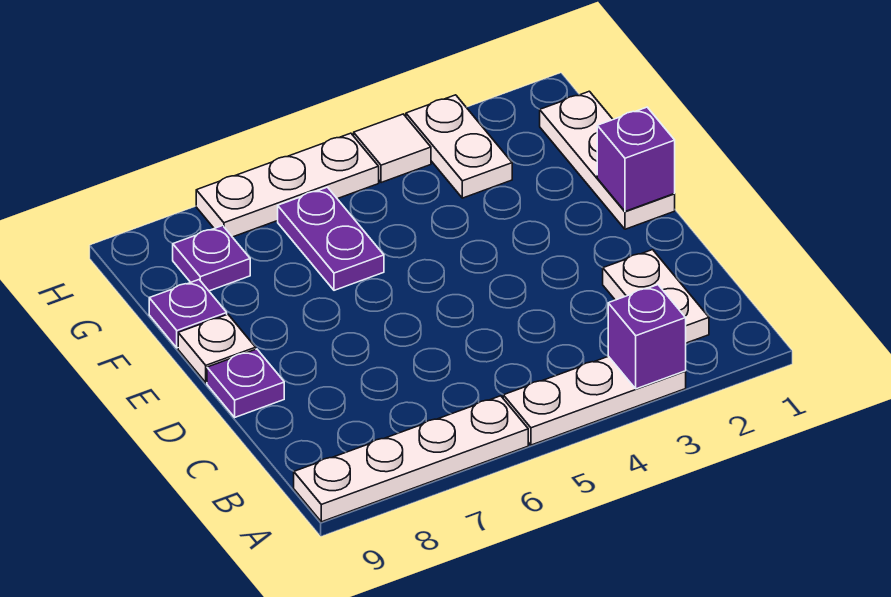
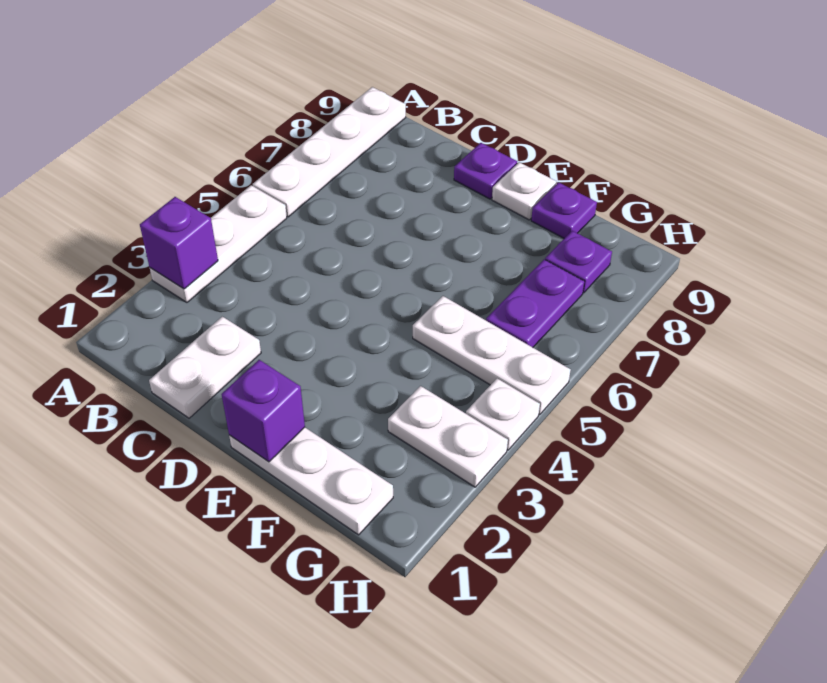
white plate B2:C2 level 1 -> white plate C1:C2 level 1
purple plate F6:G6 level 1 -> purple plate G6:G7 level 1
white tile H4 level 1 -> white plate H4 level 1
white plate H5:H7 level 1 -> white plate F5:H5 level 1

